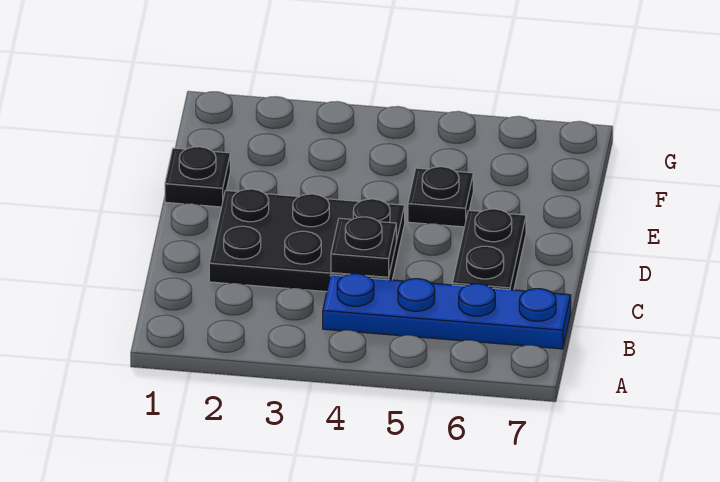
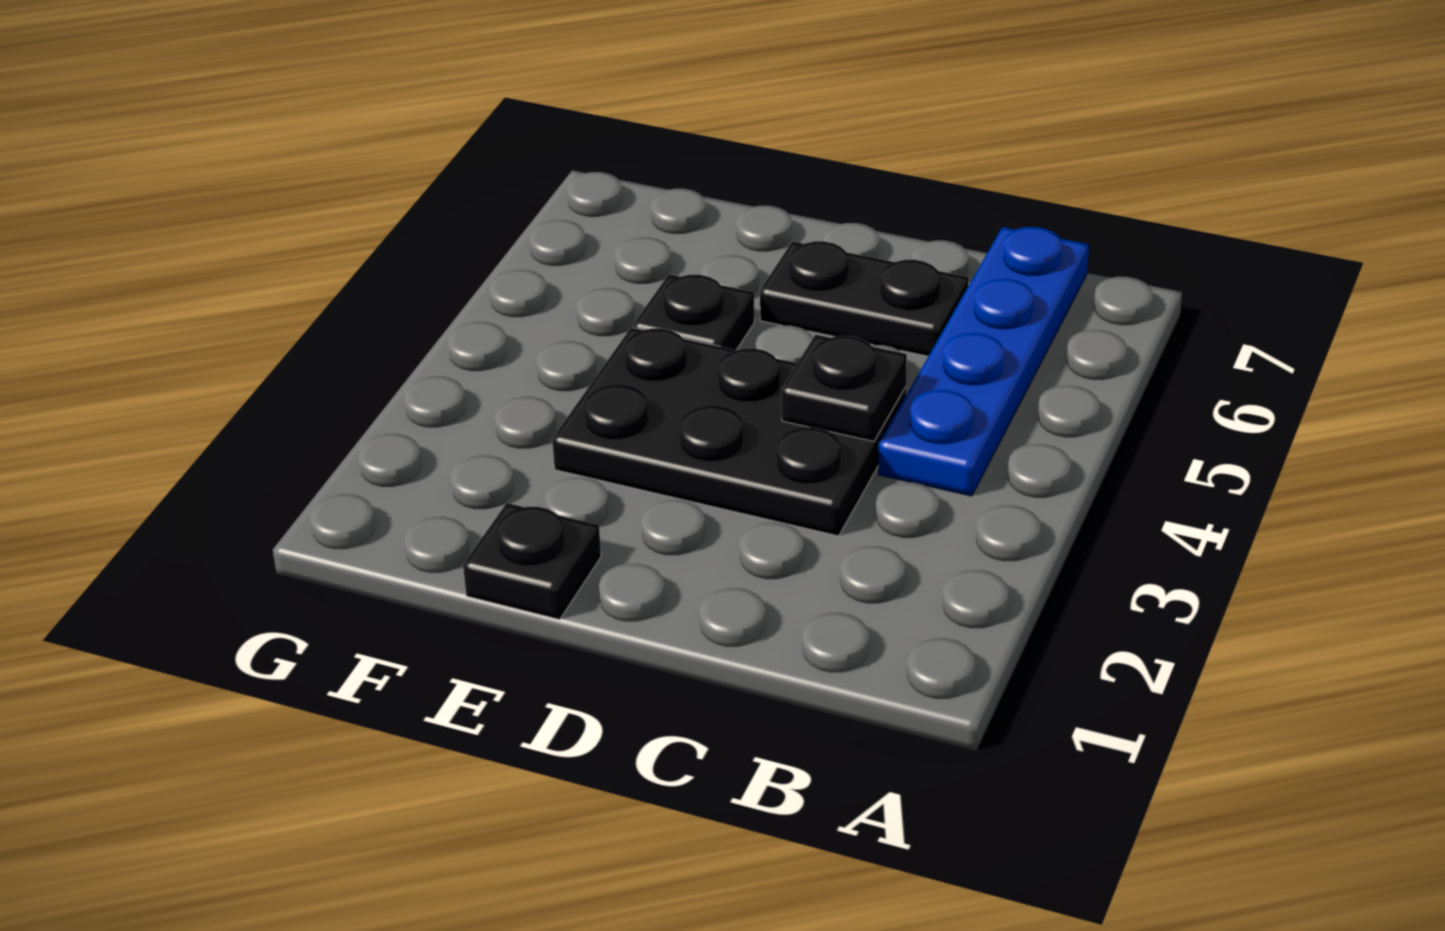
black plate C2:D4 level 1 -> black plate C3:E4 level 1

